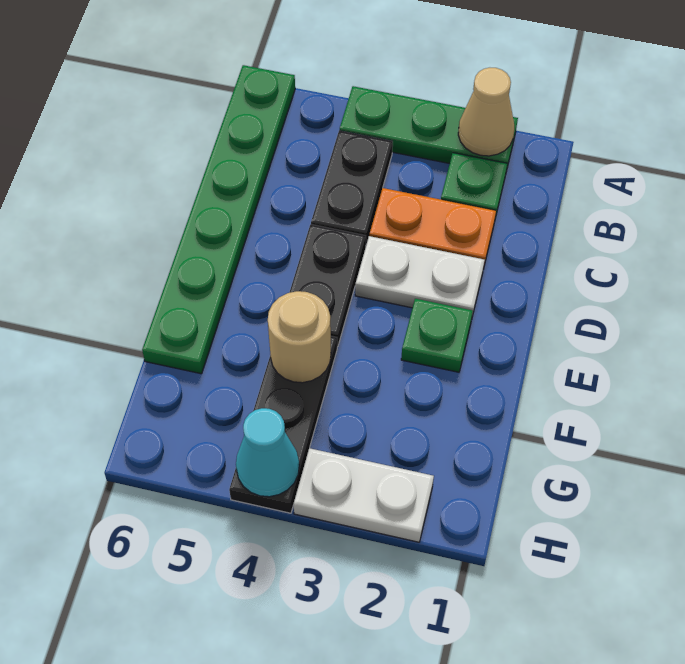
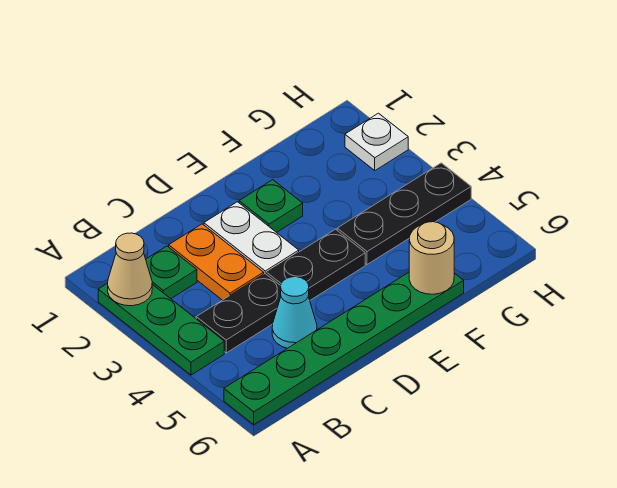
tan round brick F4 level 2 -> tan round brick F6 level 2
white plate H2:H3 level 1 -> white plate H2 level 1
cyan cone H4 level 2 -> cyan cone C5 level 1

